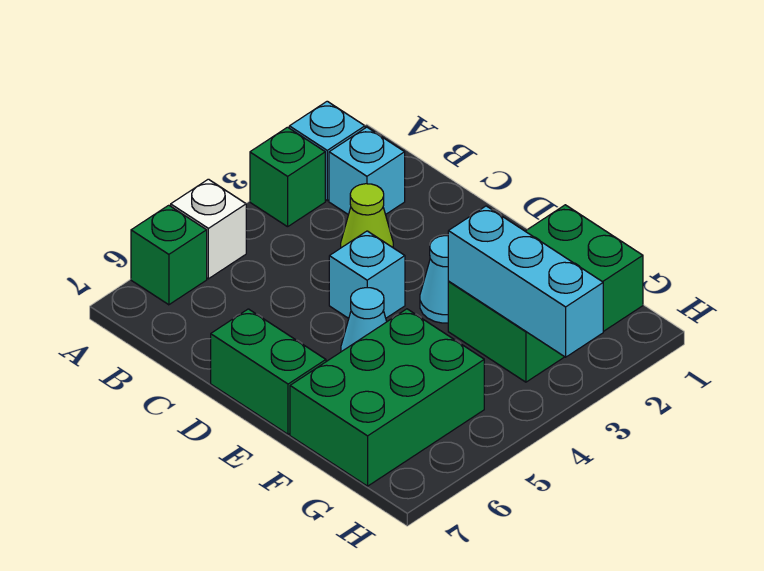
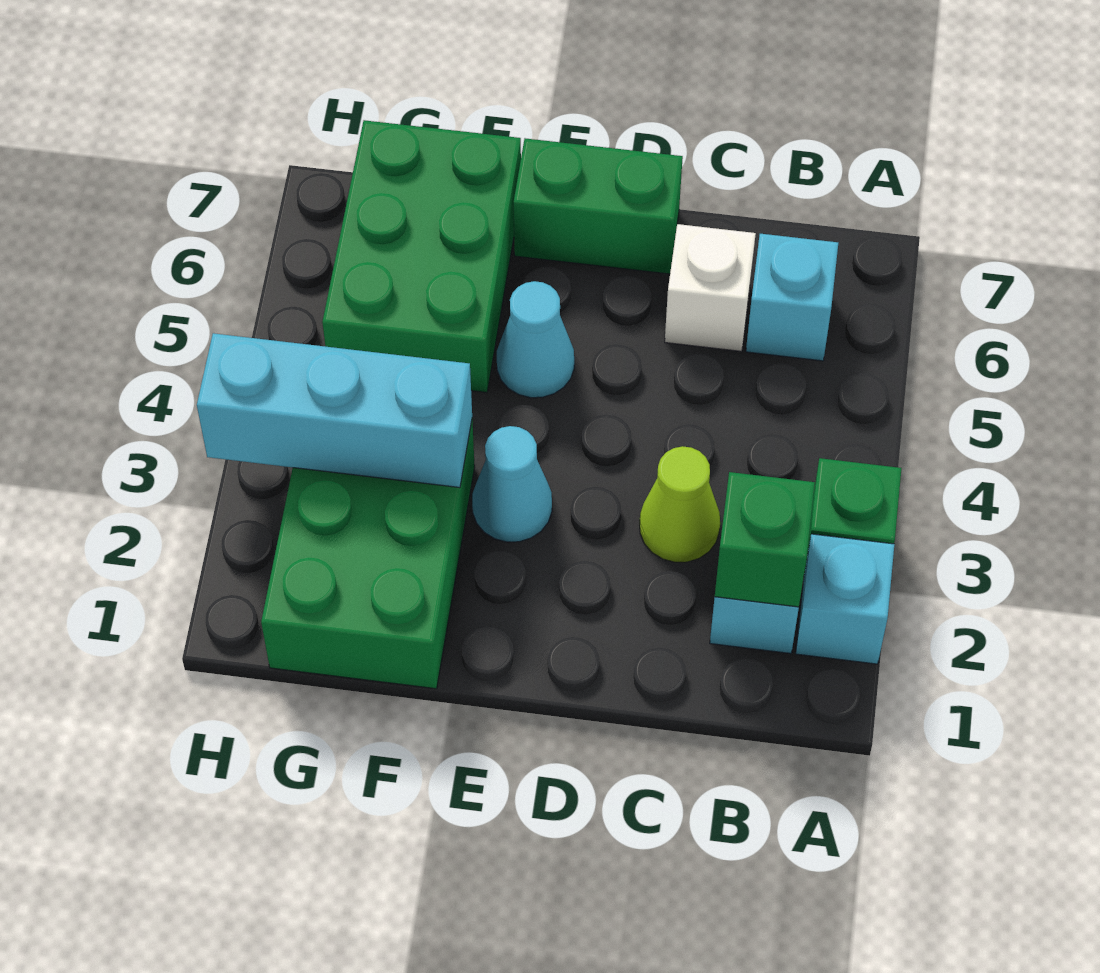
white brick A5 level 1 -> white brick C6 level 1
green brick A6 level 1 -> green brick B2 level 2
cyan brick D4 level 1 -> cyan brick B6 level 1

